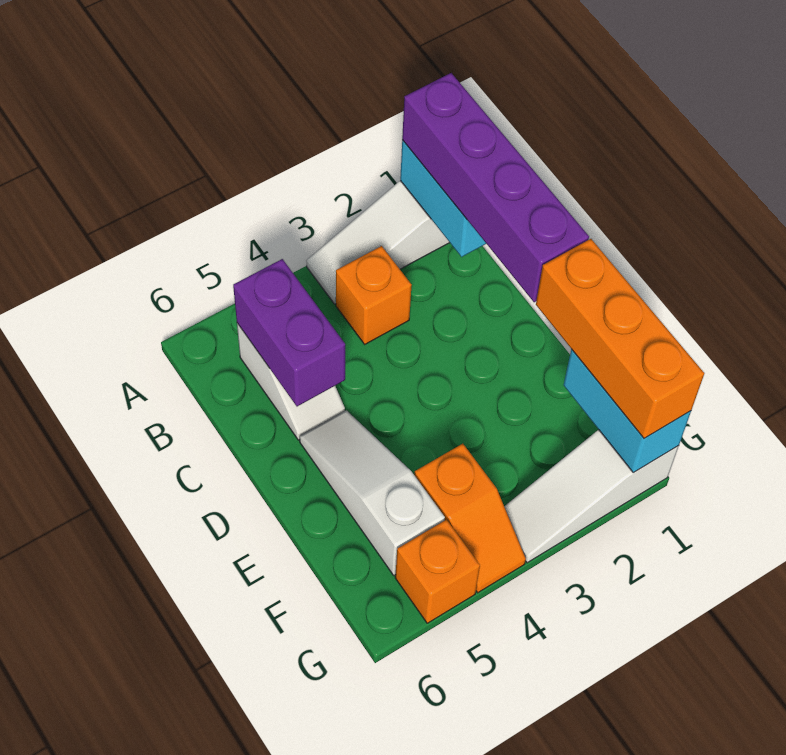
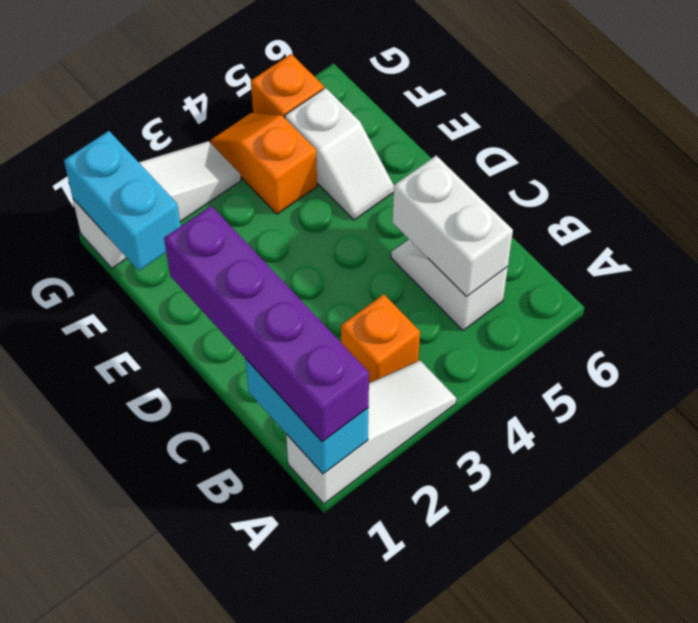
purple brick B5:C5 level 2 -> white brick B5:C5 level 2
white slope D5:F5 level 1 top F -> white slope E5:F5 level 1 top F
orange brick E1:G1 level 3 -> none

